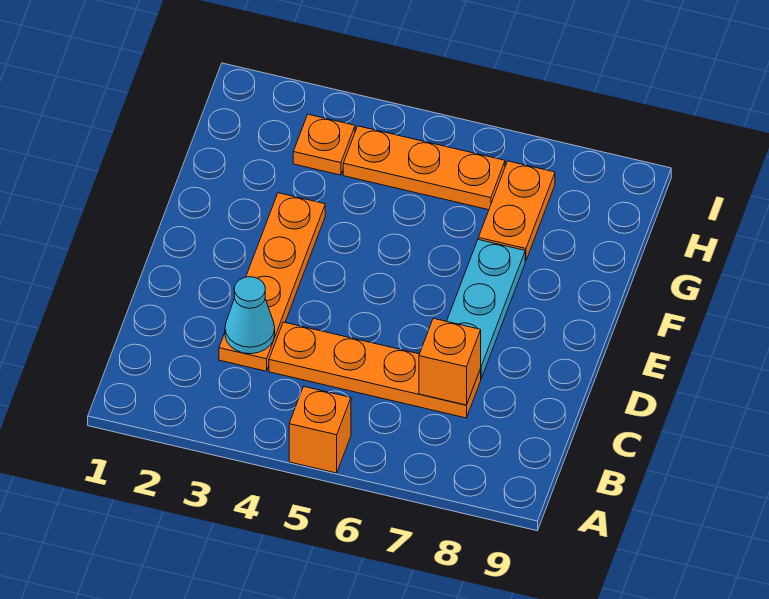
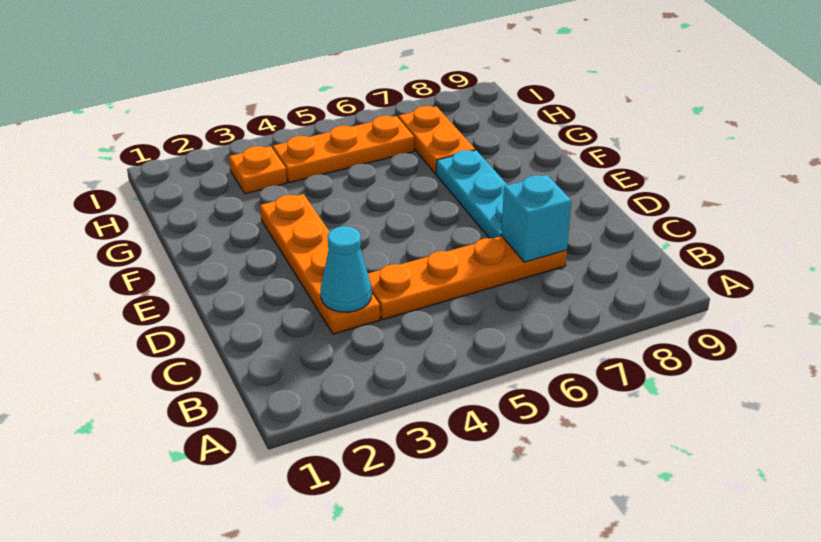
orange brick A5 level 1 -> none
orange brick C7 level 2 -> cyan brick C7 level 2

